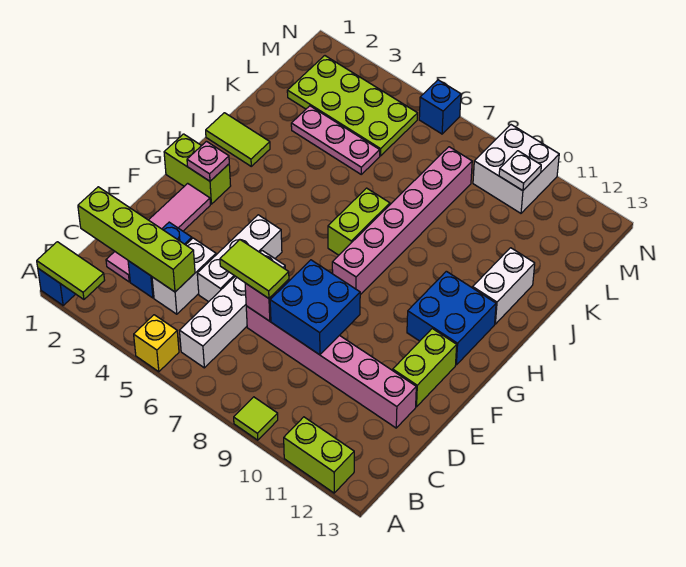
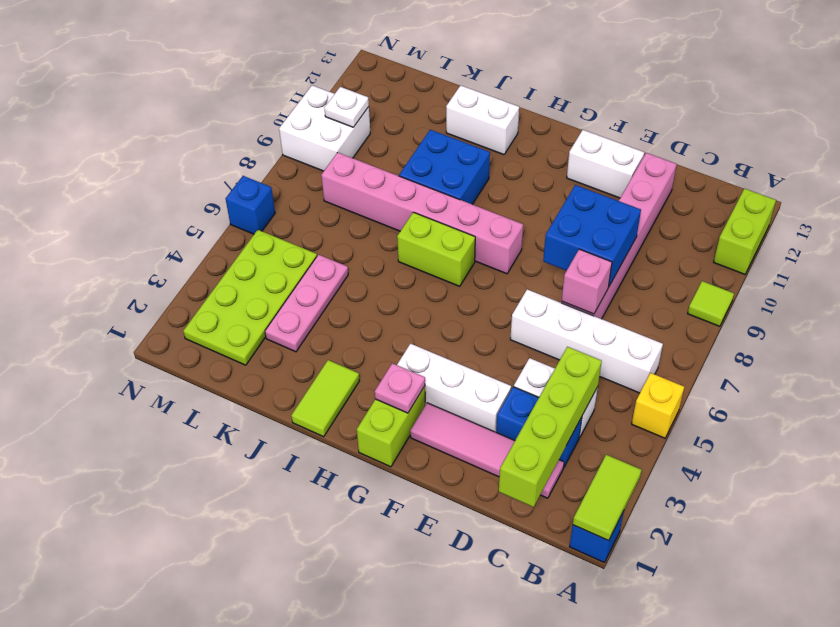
white brick D5:F5 level 1 -> white brick E3:G3 level 1
lime tile D6:D7 level 3 -> none
lime brick E12:F12 level 1 -> white brick E12:F12 level 1
blue brick G11:H12 level 1 -> blue brick I9:J10 level 1

